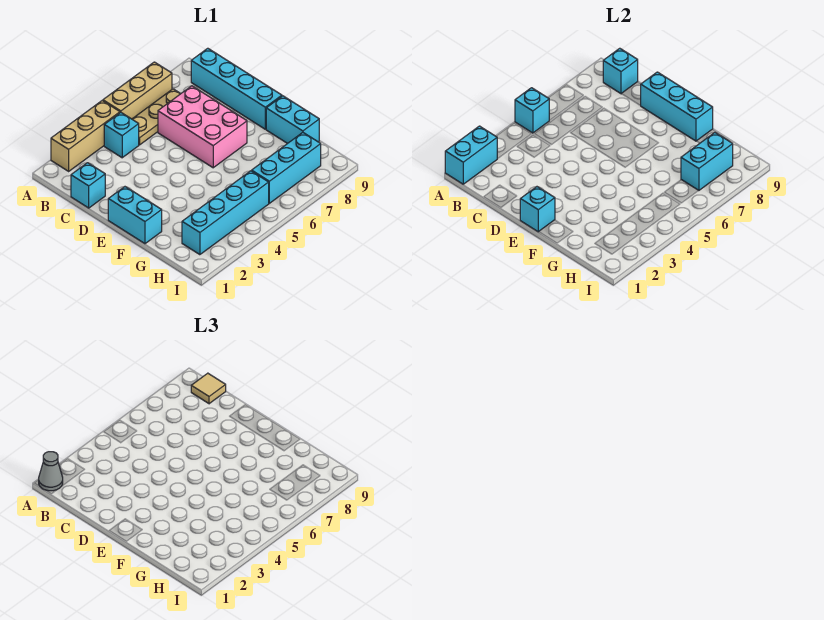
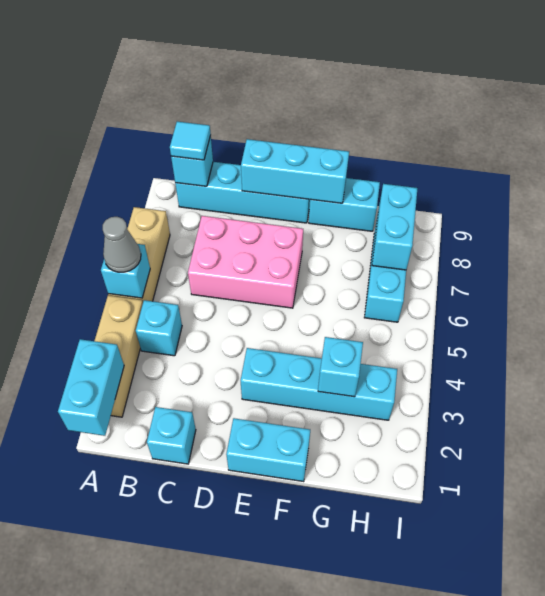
grey cone A1 level 3 -> grey cone A5 level 3
tan plate B5:B7 level 1 -> none
tan tile B9 level 3 -> cyan tile B9 level 3
cyan brick E1 level 2 -> cyan brick G3 level 2
cyan brick H2:H5 level 1 -> cyan brick E3:H3 level 1

